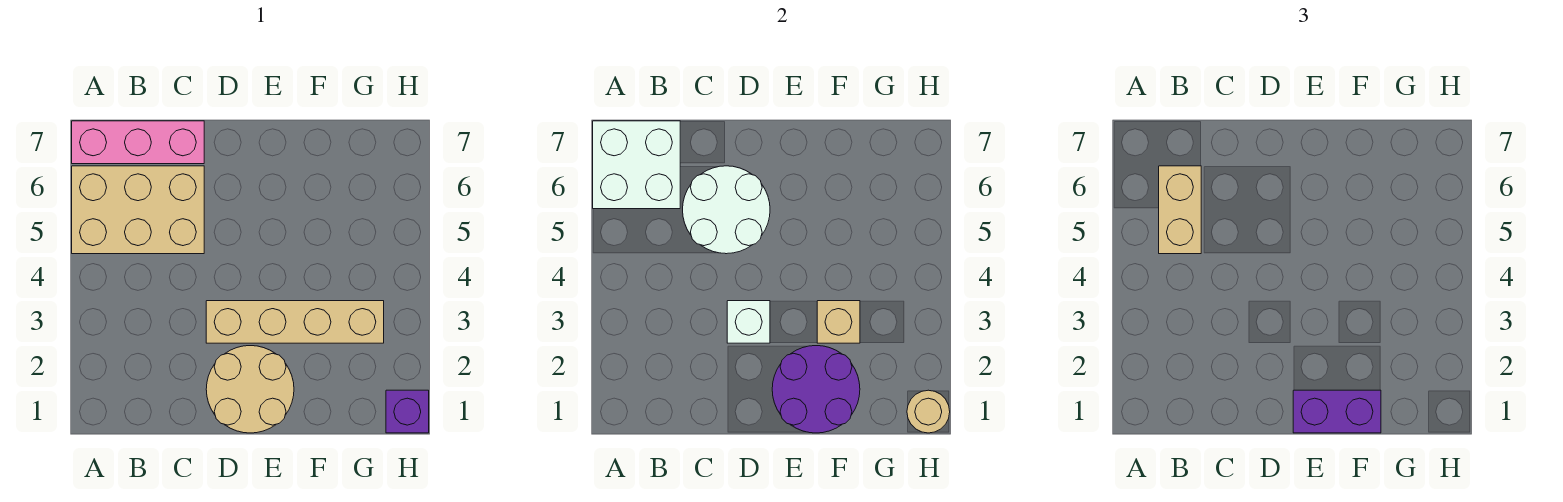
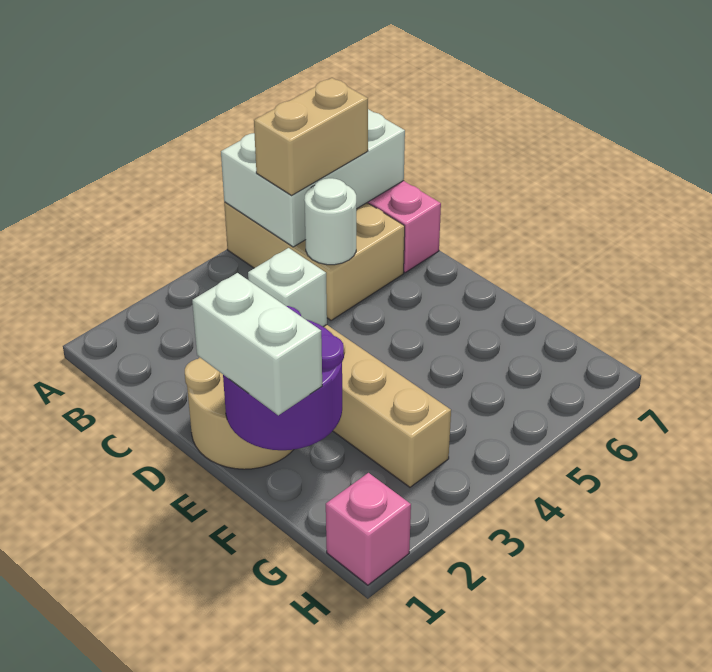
white brick A6:B7 level 2 -> white brick A5:B7 level 2
white round brick C5:D6 level 2 -> white round brick C5 level 2
purple brick E1:F1 level 3 -> white brick E1:F1 level 3
tan brick F3 level 2 -> none
purple brick H1 level 1 -> pink brick H1 level 1
tan round brick H1 level 2 -> none

